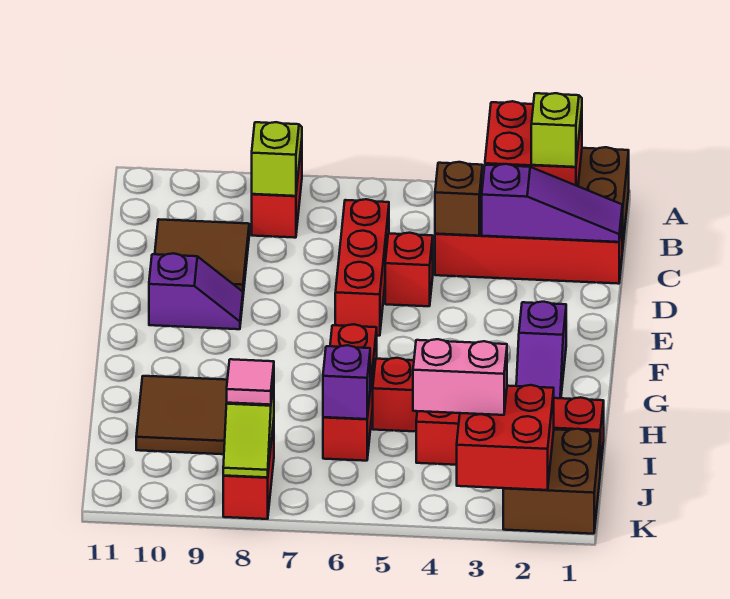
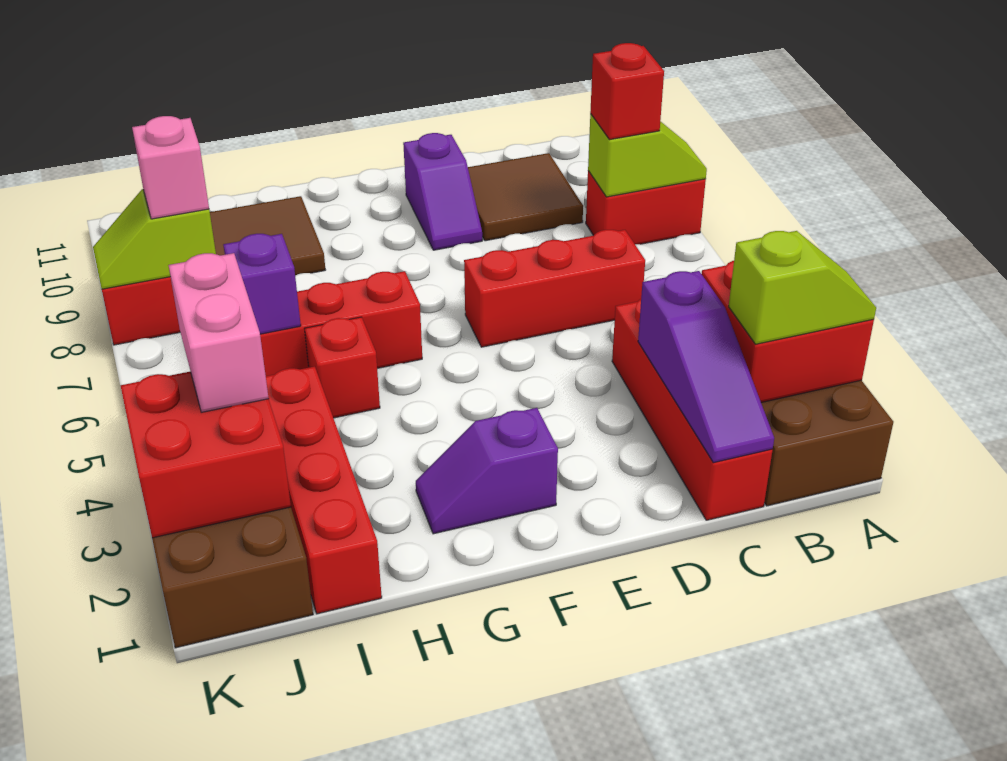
brown brick C4 level 2 -> none
red brick D5 level 1 -> red brick B8 level 3
pink tile J8 level 3 -> pink brick J8 level 3

